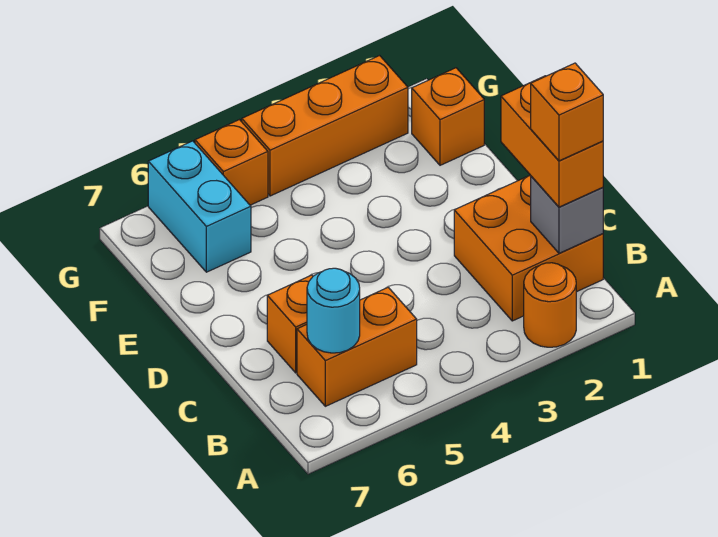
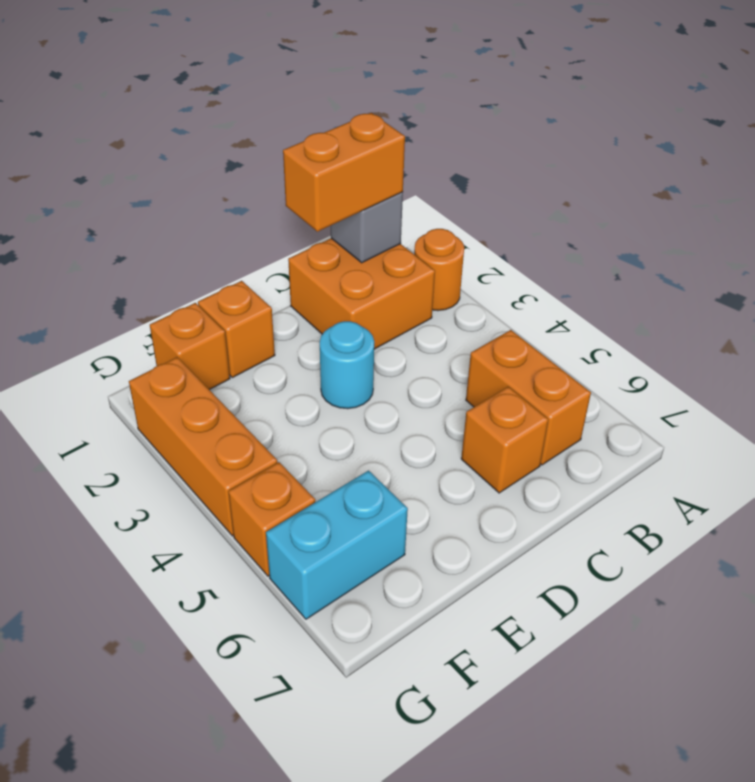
orange brick B1 level 4 -> orange brick E1 level 1
cyan round brick B6 level 2 -> cyan round brick D3 level 1

